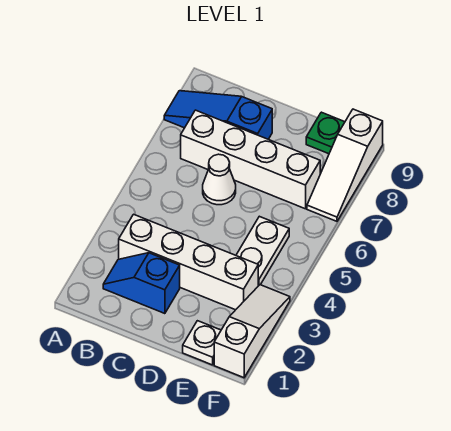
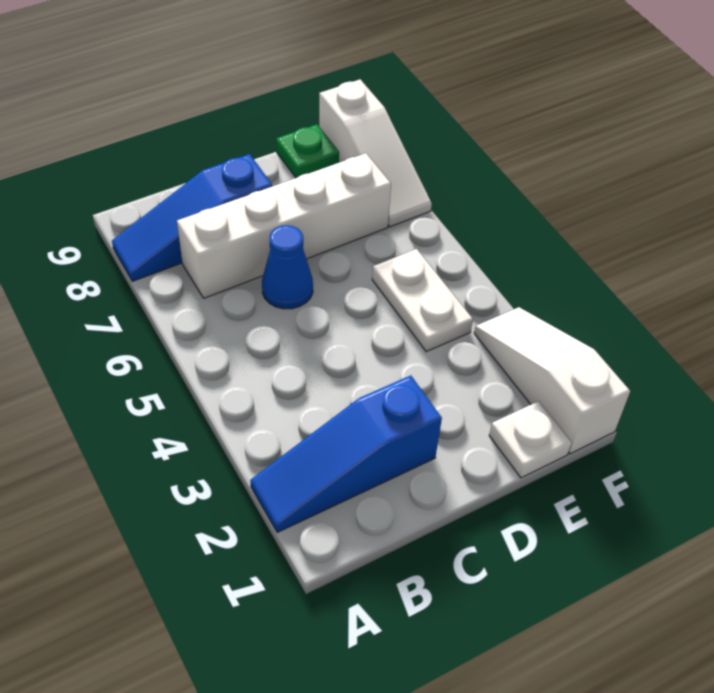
blue slope B2:C2 level 1 top C -> blue slope A2:C2 level 1 top C
white brick B3:E3 level 1 -> none
white cone C6 level 1 -> blue cone C6 level 1

